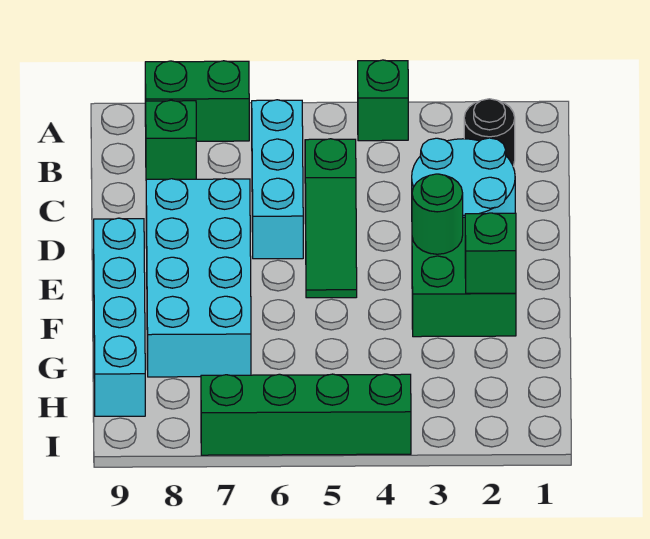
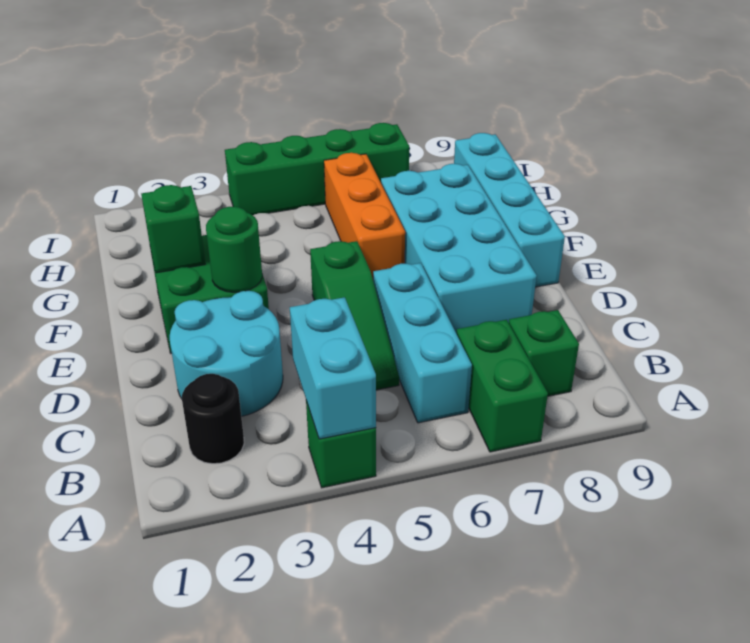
none -> cyan brick A4:B4 level 2
green brick A7:A8 level 1 -> green brick A7:B7 level 1
green slope C5:E5 level 1 top C -> green slope C5:E5 level 1 top E
none -> orange brick F6:H6 level 1

